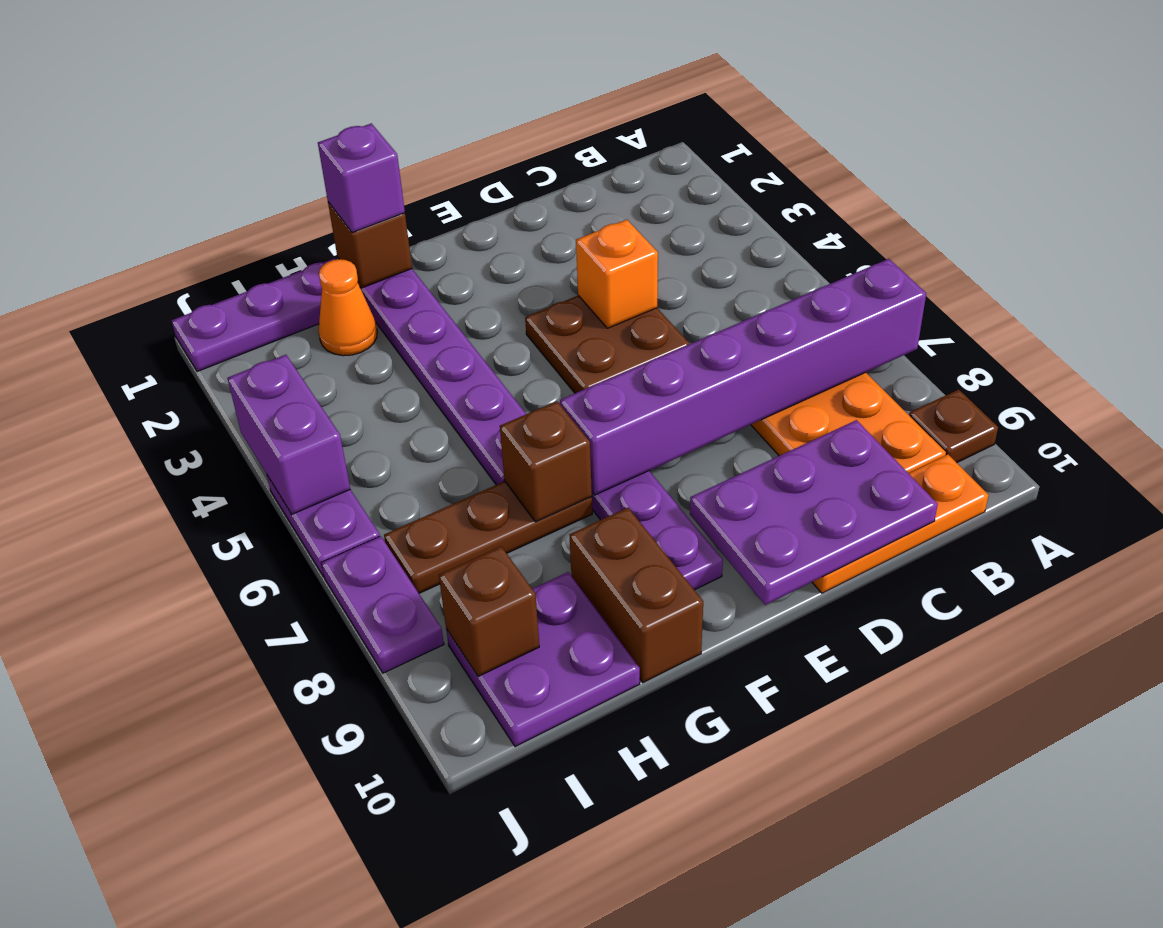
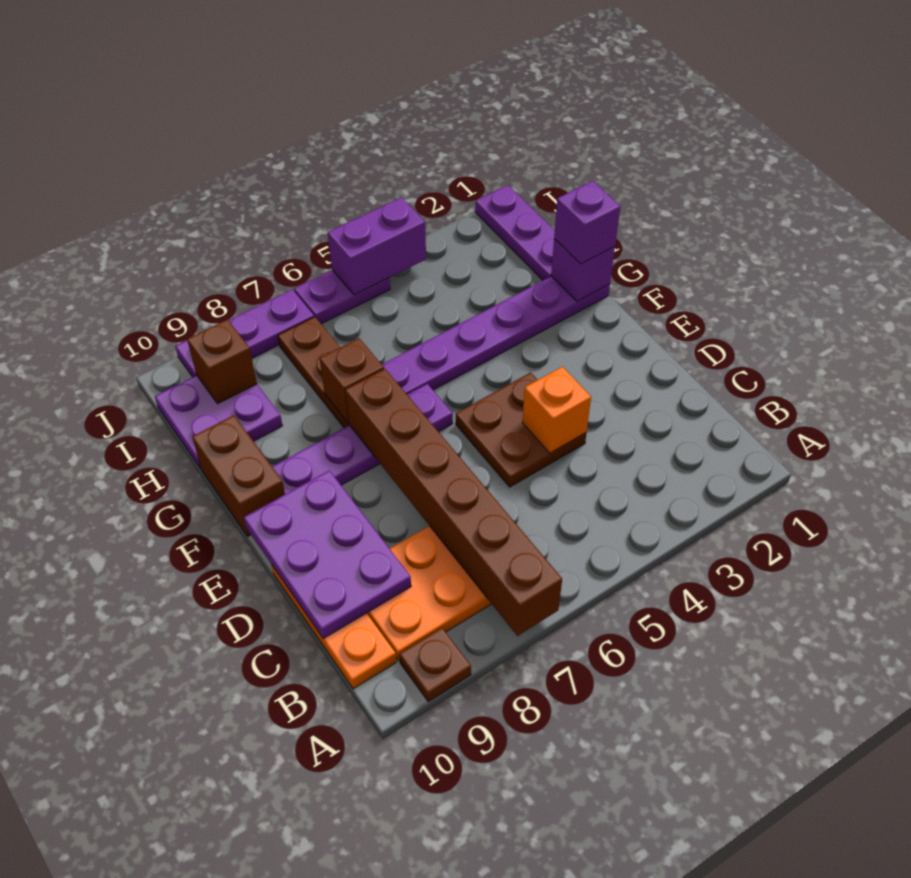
purple brick A7:F7 level 2 -> brown brick A7:F7 level 2
brown brick G1 level 2 -> purple brick G1 level 2
brown brick G9:G10 level 1 -> brown brick F10:G10 level 1
orange cone H2 level 1 -> none
purple plate J7:J8 level 1 -> purple plate J7:J9 level 1

